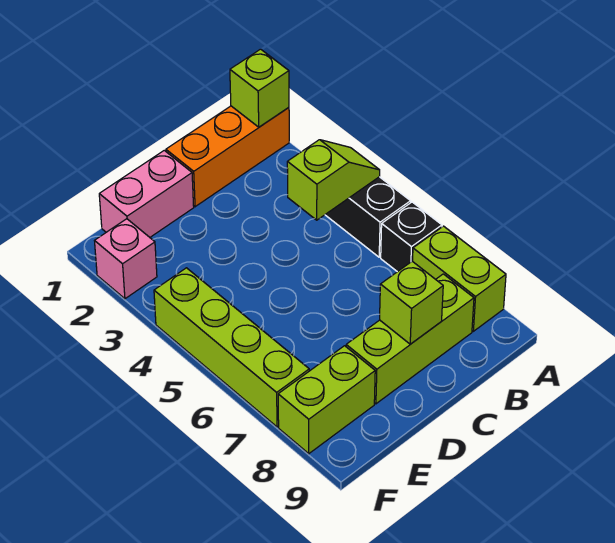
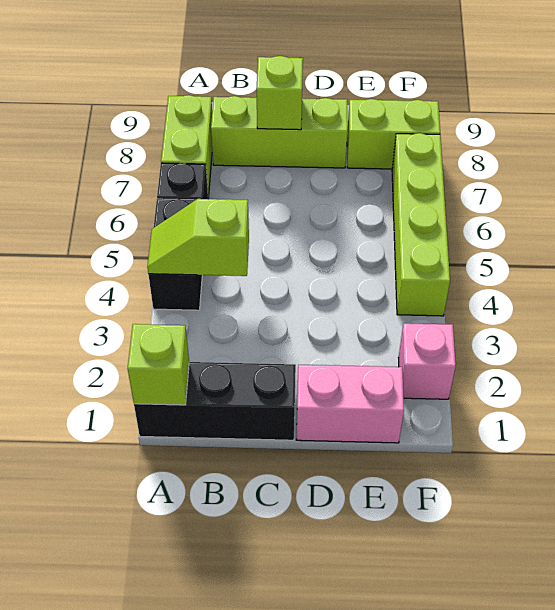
orange brick A1:C1 level 1 -> black brick A1:C1 level 1

